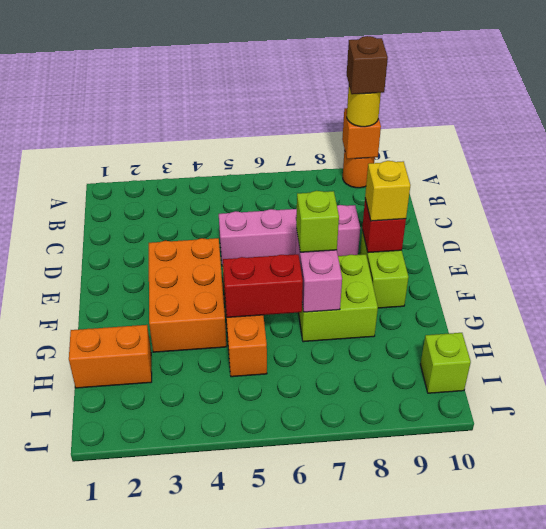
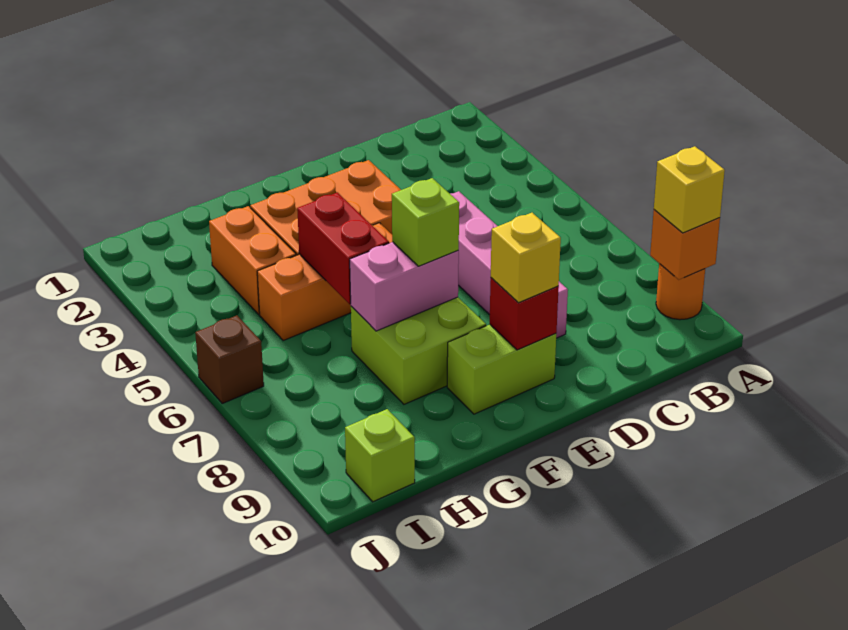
yellow round brick A9 level 3 -> yellow brick A9 level 3
brown brick A9 level 4 -> brown brick J6 level 1
orange brick H1:H2 level 1 -> orange brick H3:H4 level 1

